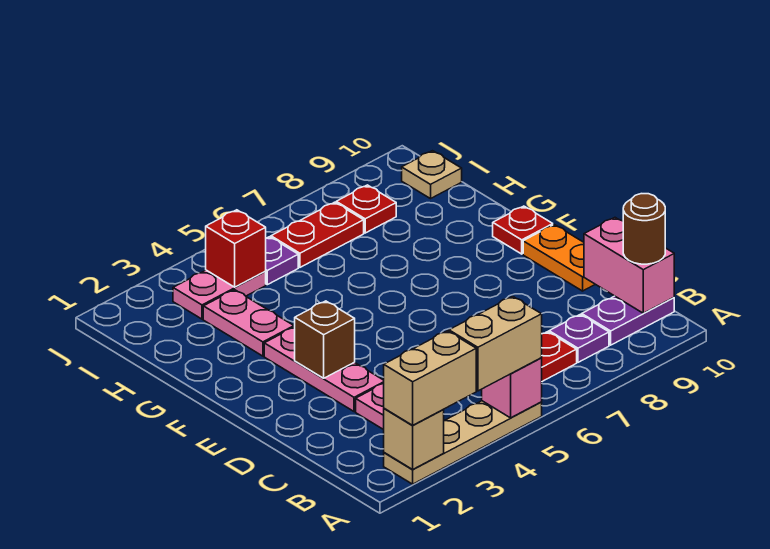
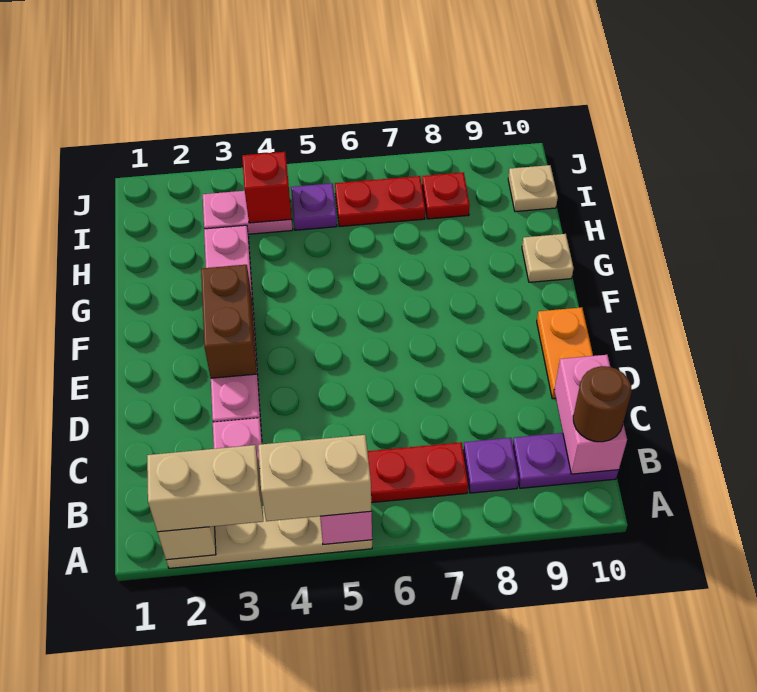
brown brick E3 level 2 -> brown brick E3:F3 level 2
red plate F10 level 1 -> none
none -> tan plate G10 level 1

